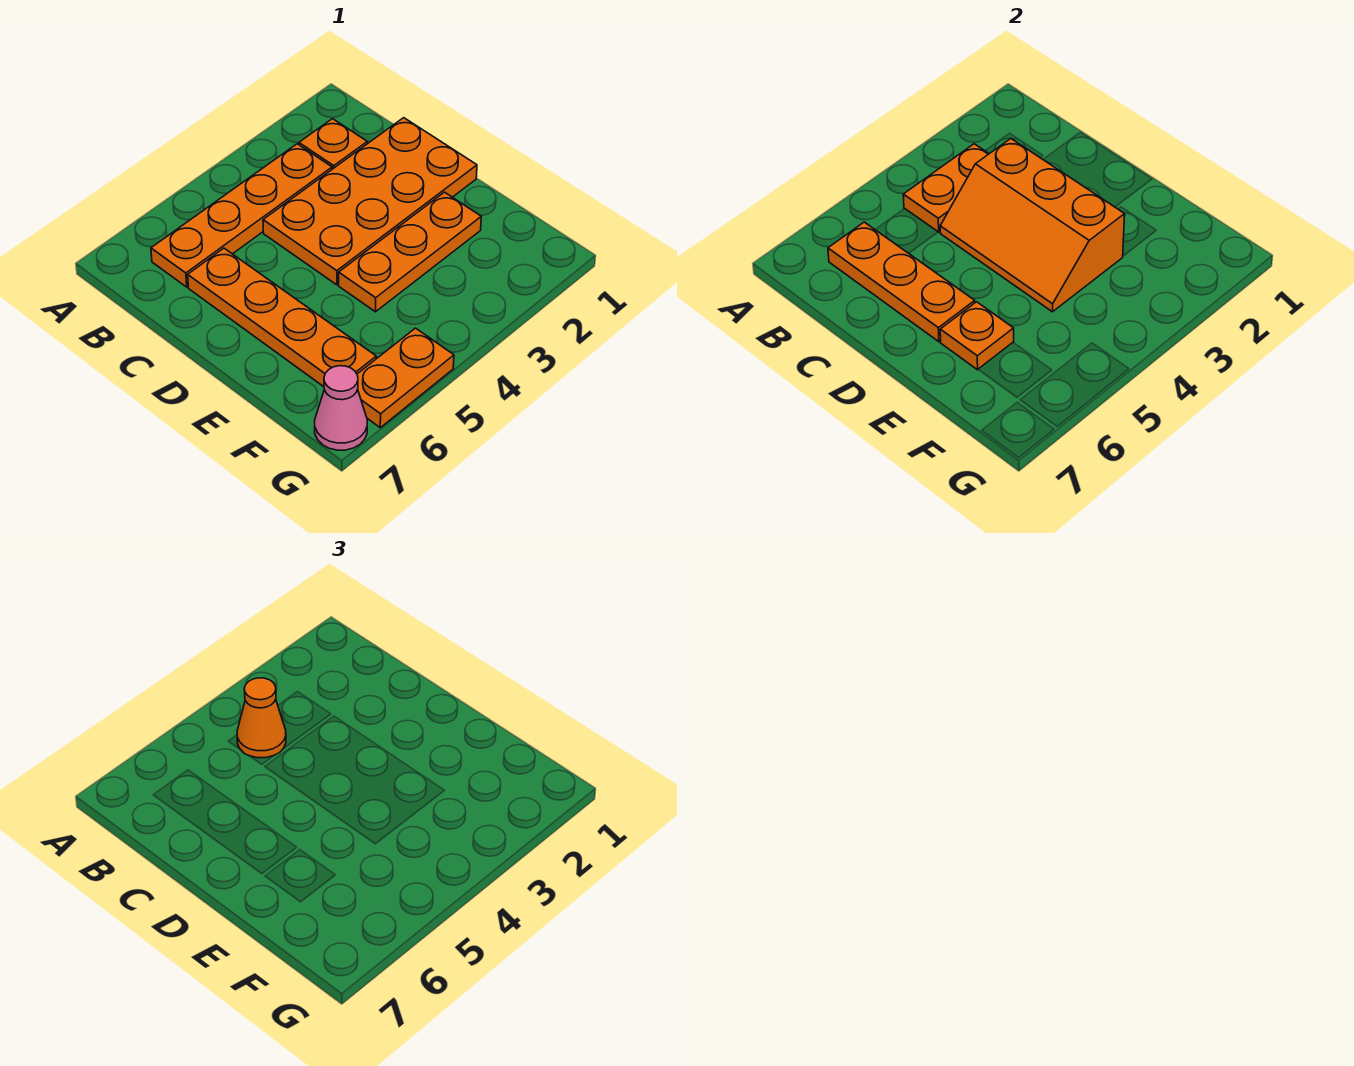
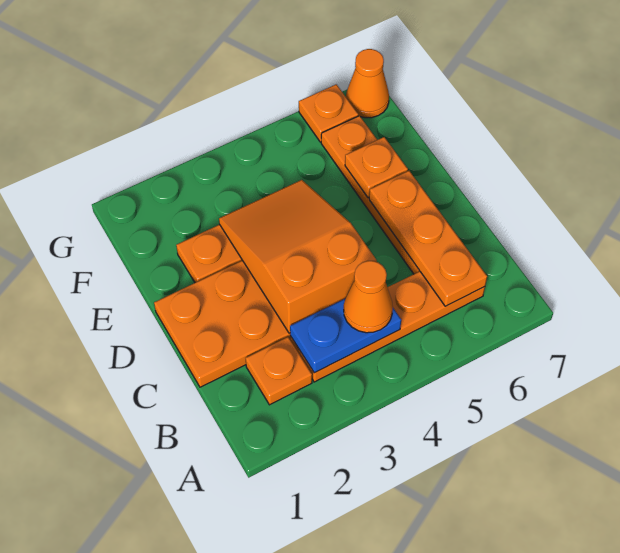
orange plate B3:B4 level 2 -> blue plate B3:B4 level 2
orange slope C3:E4 level 2 top 3 -> orange slope C3:E4 level 2 top C
orange plate G5:G6 level 1 -> orange plate G6 level 1
pink cone G7 level 1 -> orange cone G7 level 1

